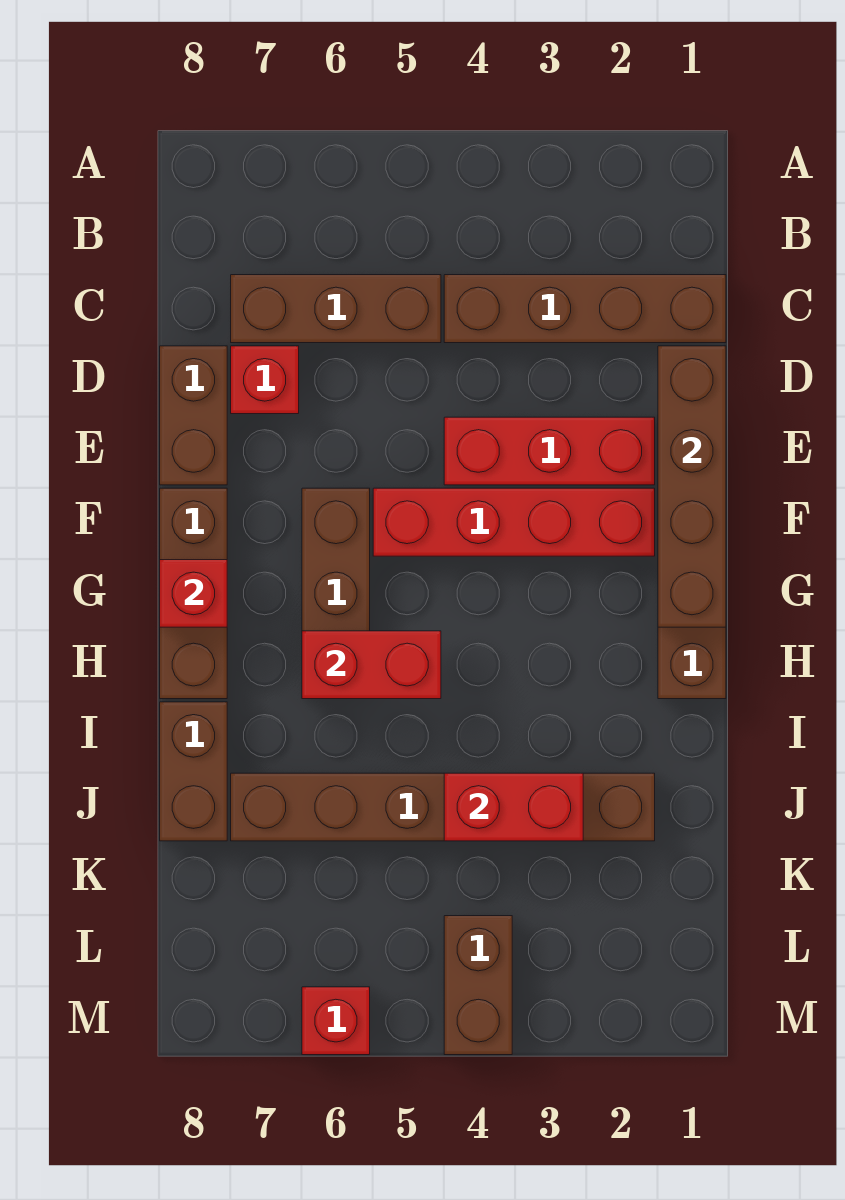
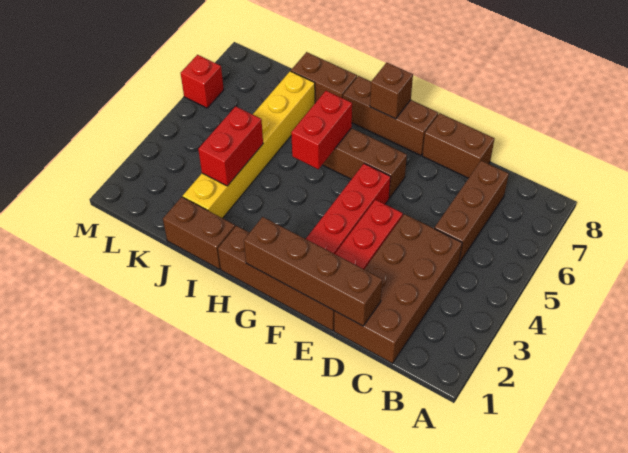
brown brick C1:C4 level 1 -> brown brick C1:D4 level 1
red brick D7 level 1 -> none
red brick G8 level 2 -> brown brick G8 level 2
brown brick J2:J7 level 1 -> yellow brick J2:J7 level 1
brown brick L4:M4 level 1 -> brown brick I1:J1 level 1

